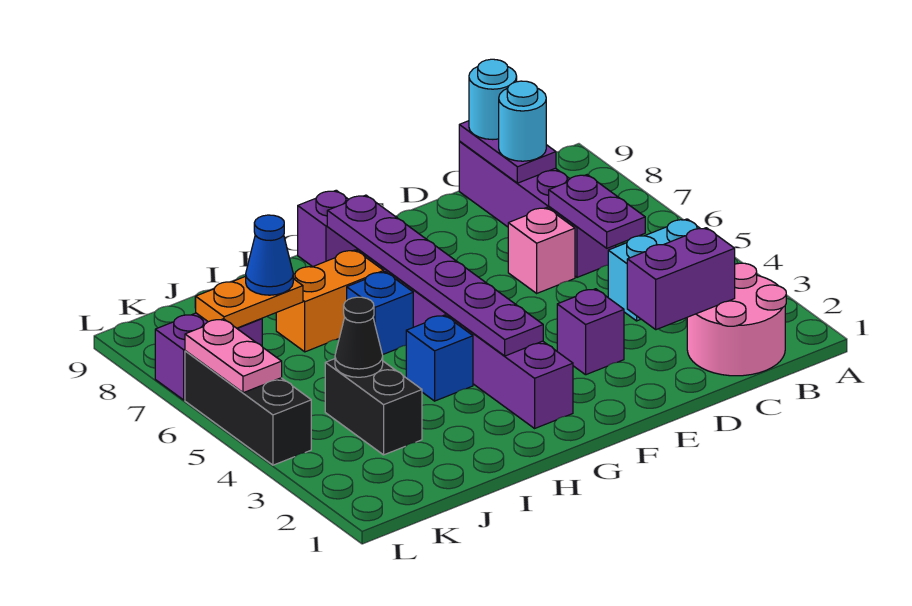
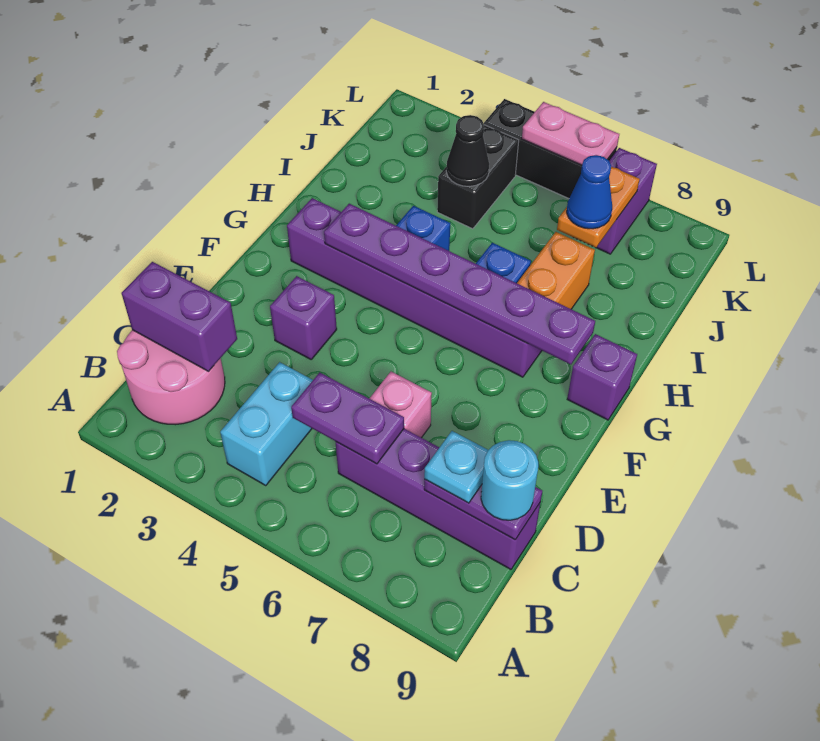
purple brick C2:D2 level 2 -> purple brick C1:C2 level 2
cyan round brick C8 level 3 -> cyan plate C8 level 3
black brick J3:J4 level 1 -> black brick J4:K4 level 1

